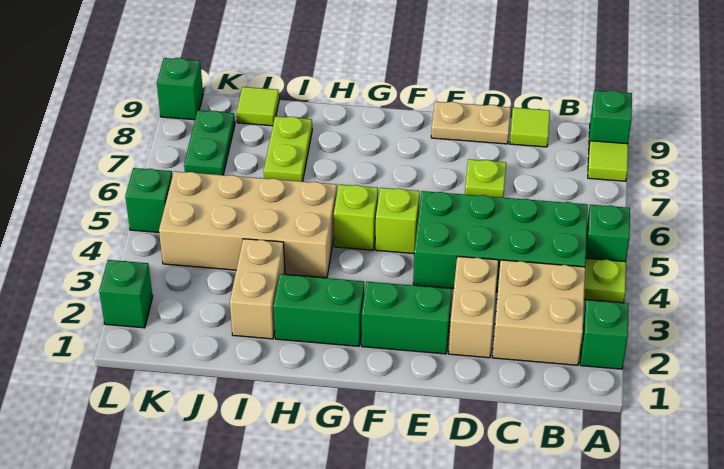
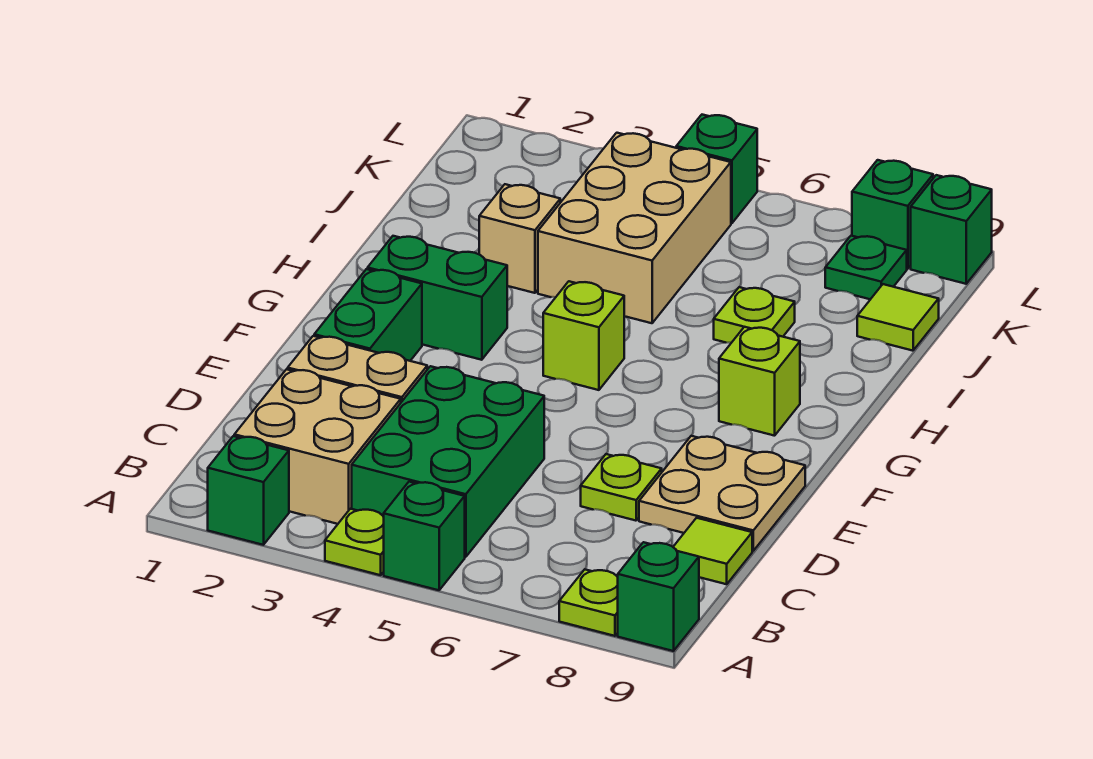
lime tile A8 level 1 -> lime plate A8 level 1
green brick B4:E5 level 1 -> green brick B4:D5 level 1
tan plate D9:E9 level 1 -> tan plate D8:E9 level 1
lime brick F5 level 1 -> lime brick G8 level 1
green brick G2:H2 level 1 -> green brick G2:G3 level 1
tan brick H4:K5 level 1 -> tan brick I4:K5 level 1
tan brick I2:I3 level 1 -> tan brick I3 level 1
lime plate I7:I8 level 1 -> lime plate I7 level 1
green plate K7:K8 level 1 -> green plate K8 level 1
green brick L2 level 1 -> green brick L8 level 1

